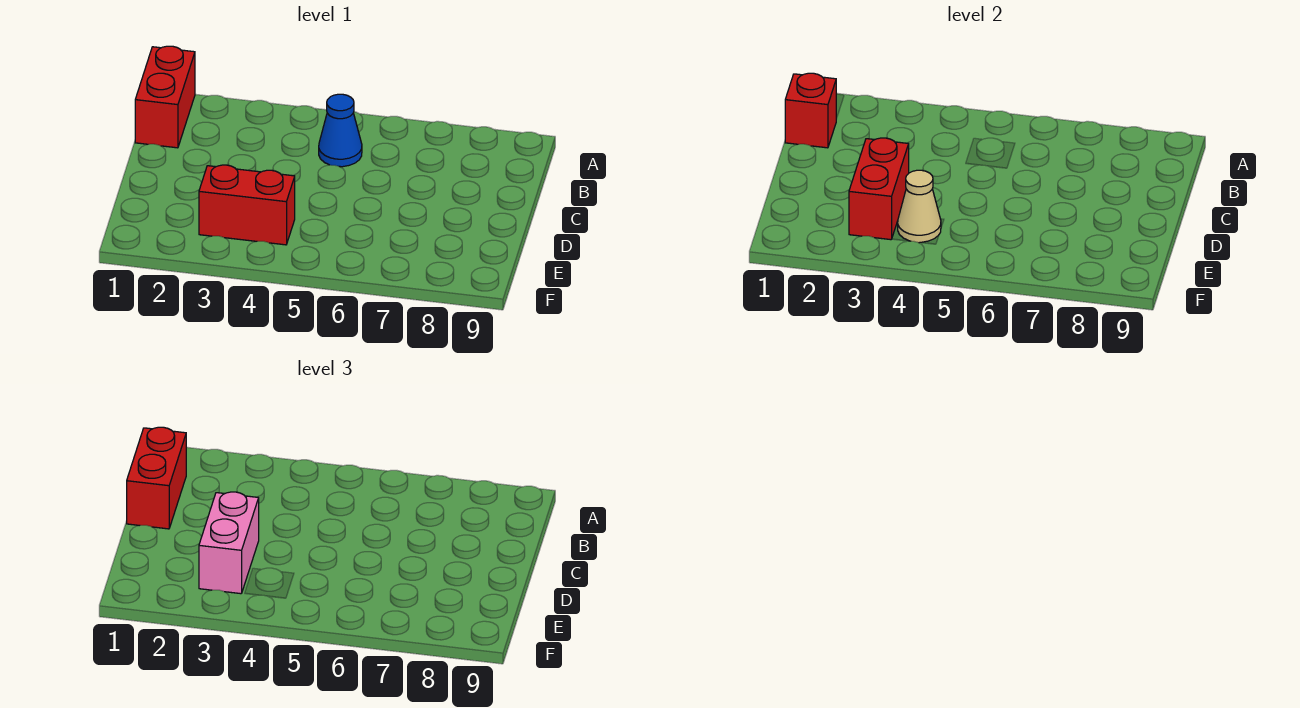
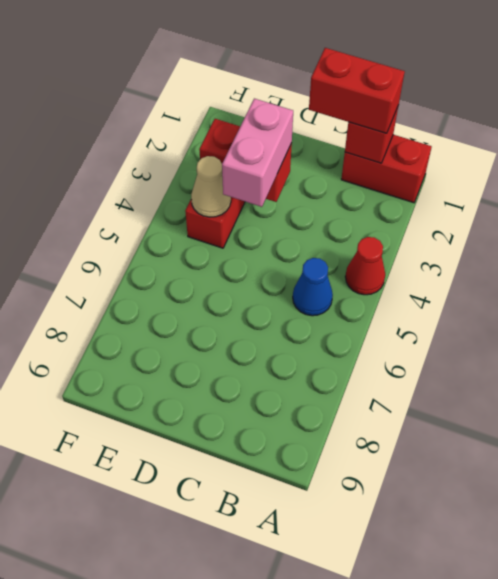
none -> red cone A4 level 1
pink brick D3:E3 level 3 -> pink brick D3:D4 level 3

